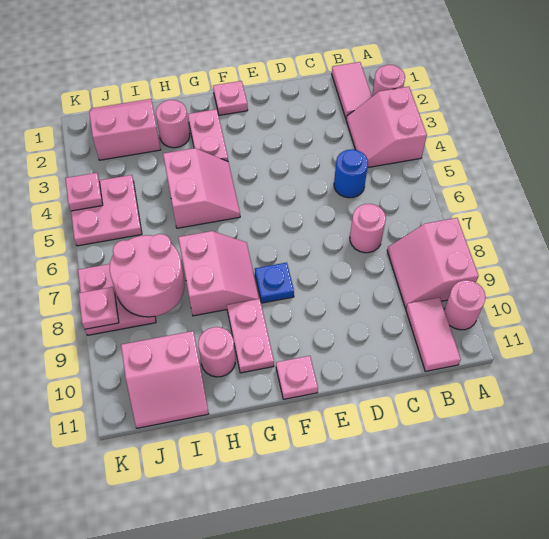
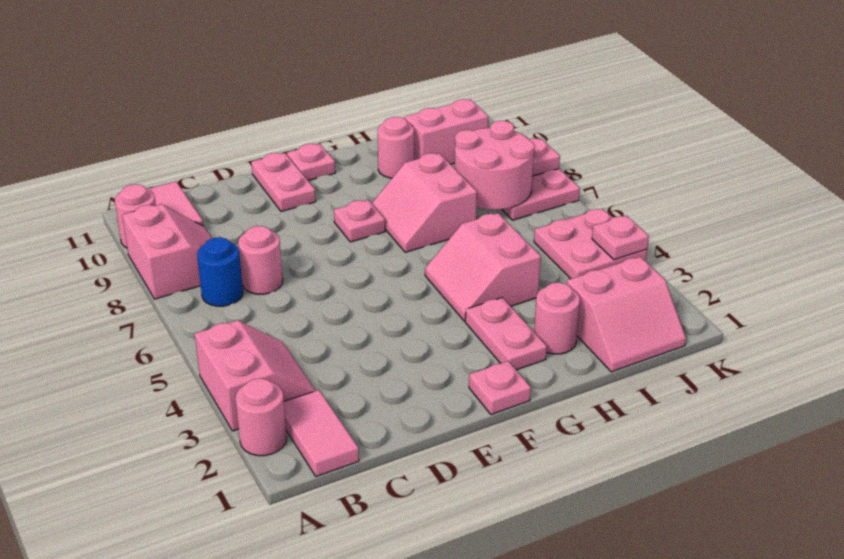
blue round brick C5 level 1 -> blue round brick B7 level 1
blue plate F8 level 1 -> pink plate F8 level 1
pink plate G9:G10 level 1 -> pink plate E10:E11 level 1

